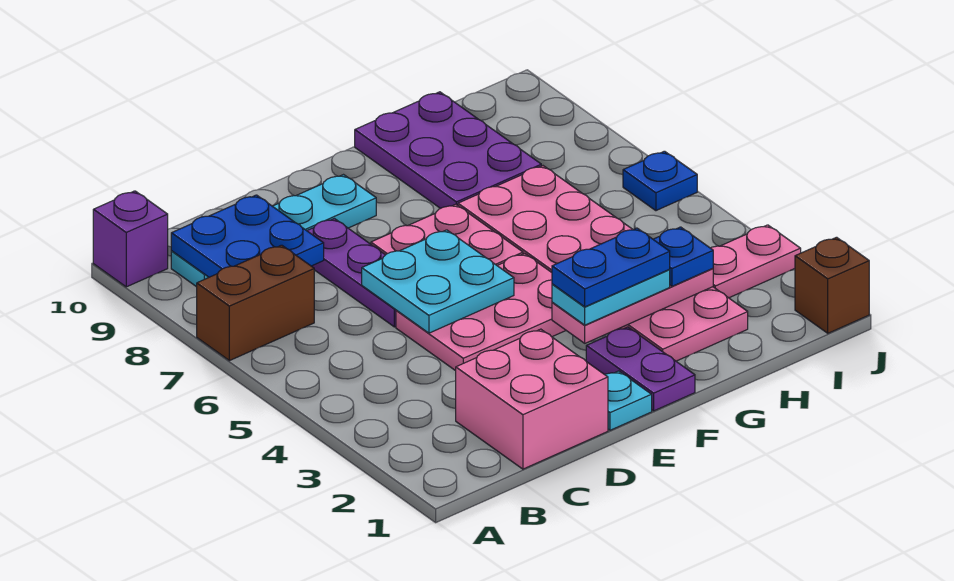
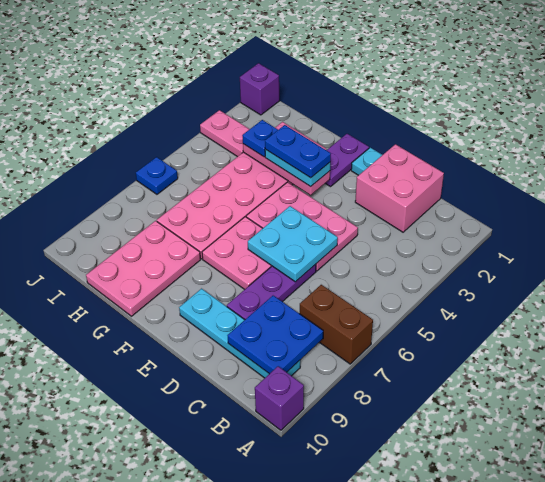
purple plate G8:H10 level 1 -> pink plate G8:H10 level 1
brown brick J1 level 1 -> purple brick J1 level 1

